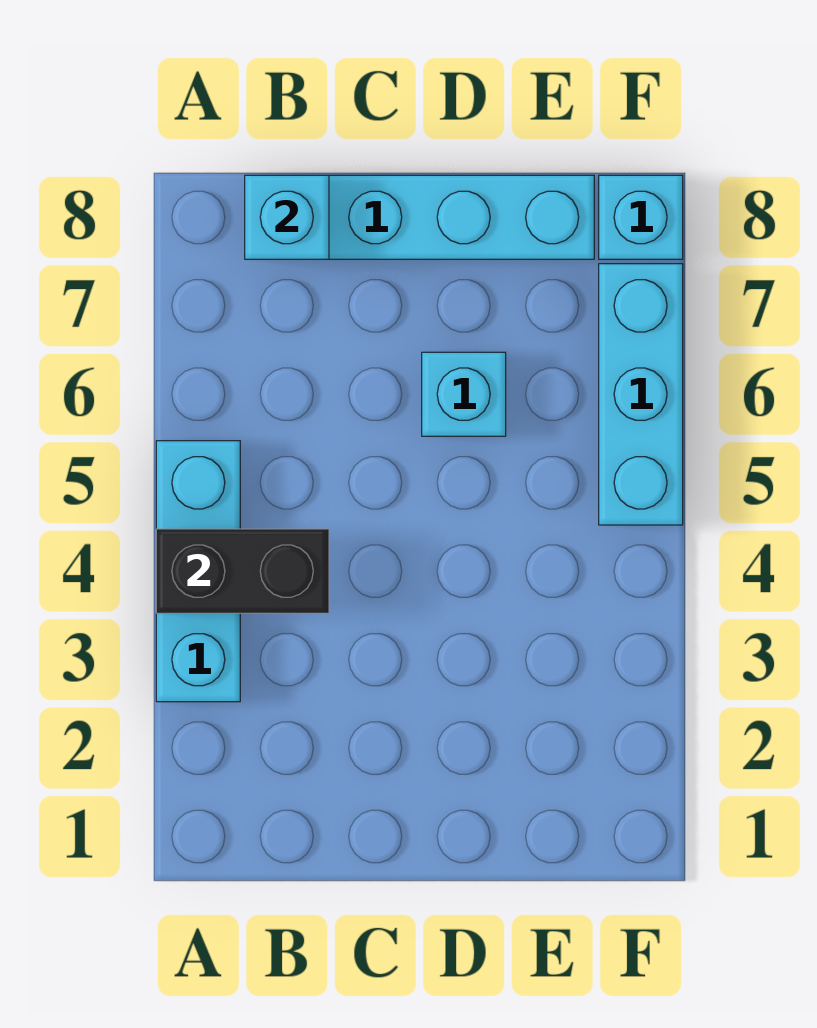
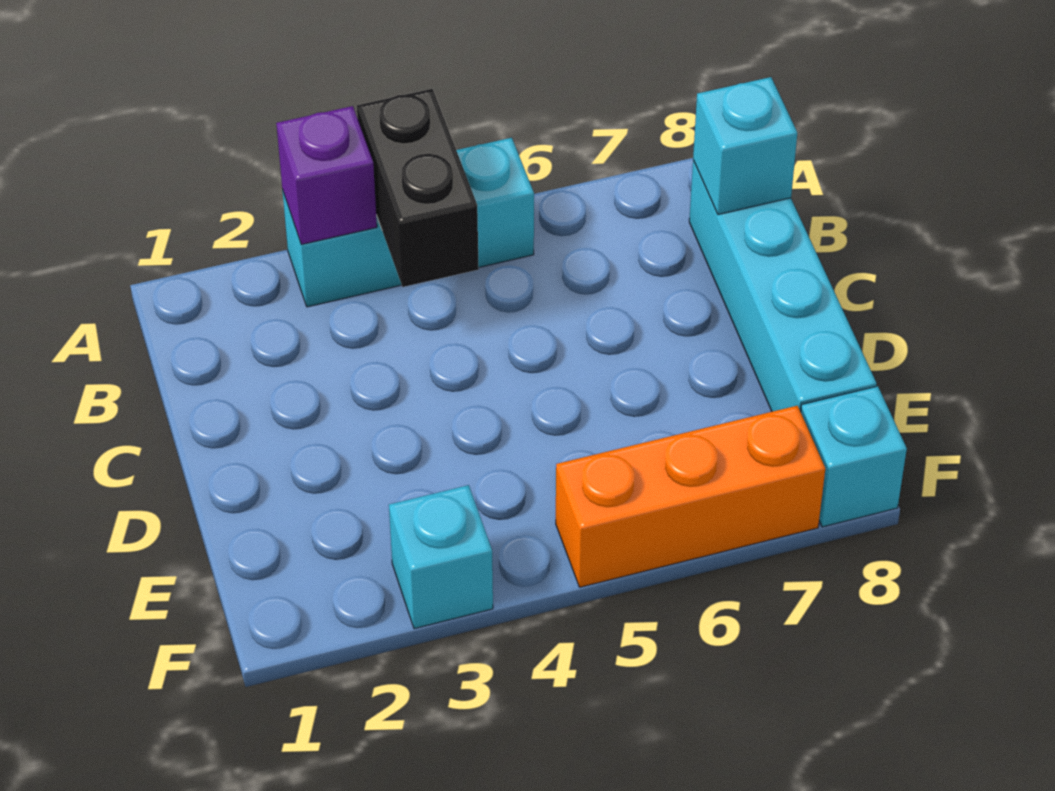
none -> purple brick A3 level 2
cyan brick D6 level 1 -> cyan brick F3 level 1
cyan brick F5:F7 level 1 -> orange brick F5:F7 level 1

